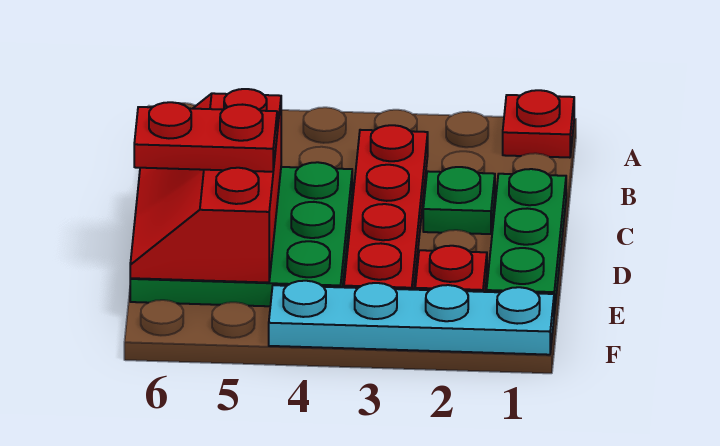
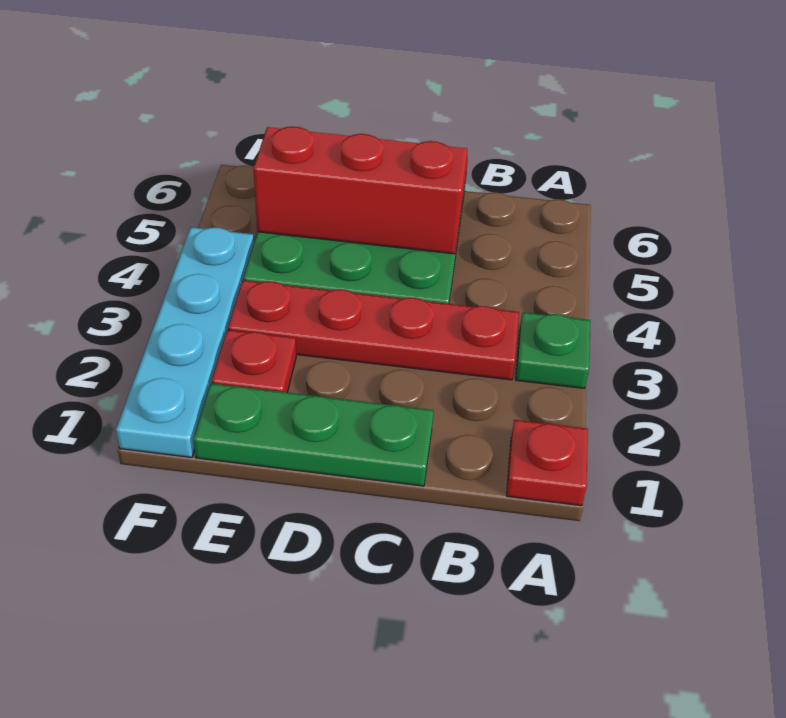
green plate C2 level 1 -> green plate A3 level 1
red plate D5:D6 level 3 -> none

